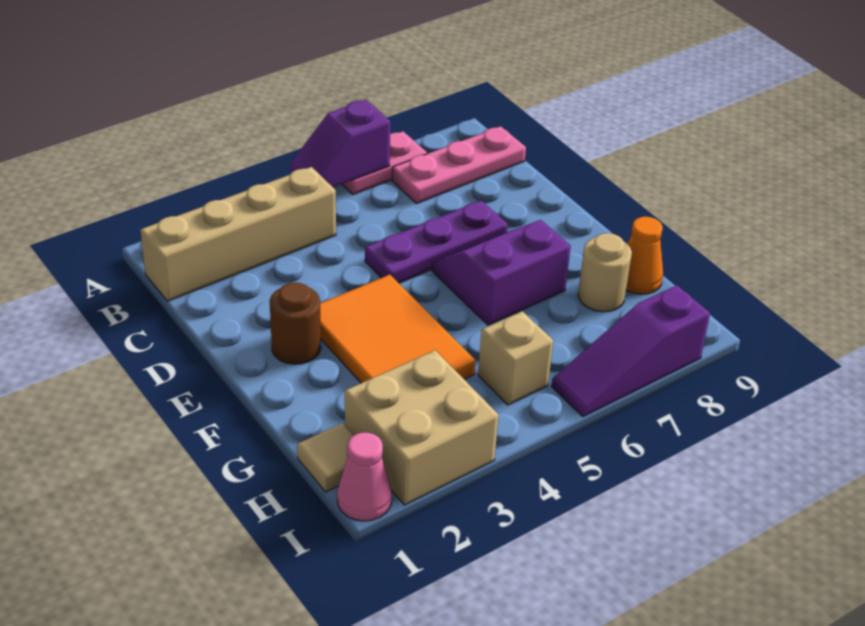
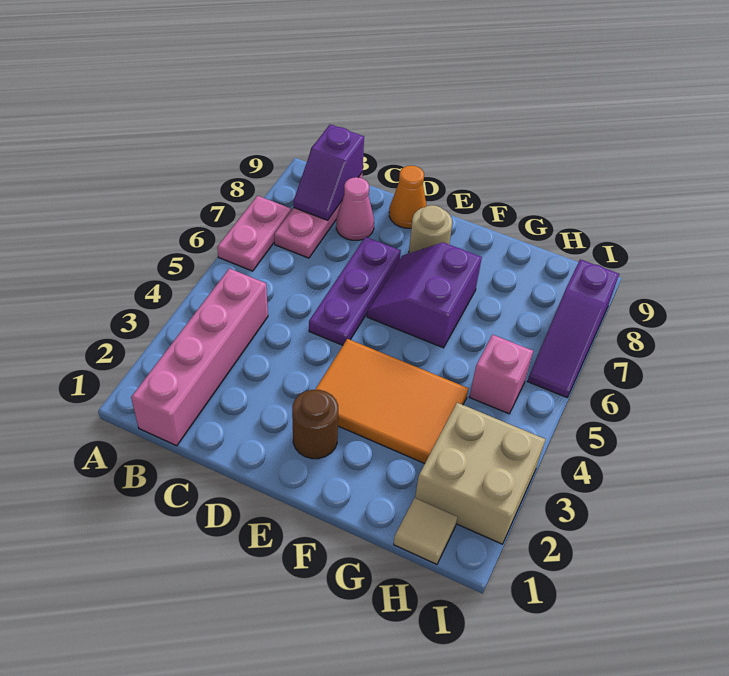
purple slope A5:A6 level 2 top 6 -> purple slope B8:B9 level 2 top 9
tan brick B1:B4 level 1 -> pink brick B1:B4 level 1
tan round brick G8 level 1 -> tan round brick E8 level 1
orange cone G9 level 1 -> orange cone D9 level 1
tan brick H5 level 1 -> pink brick H5 level 1
pink cone I1 level 1 -> pink cone C8 level 1

